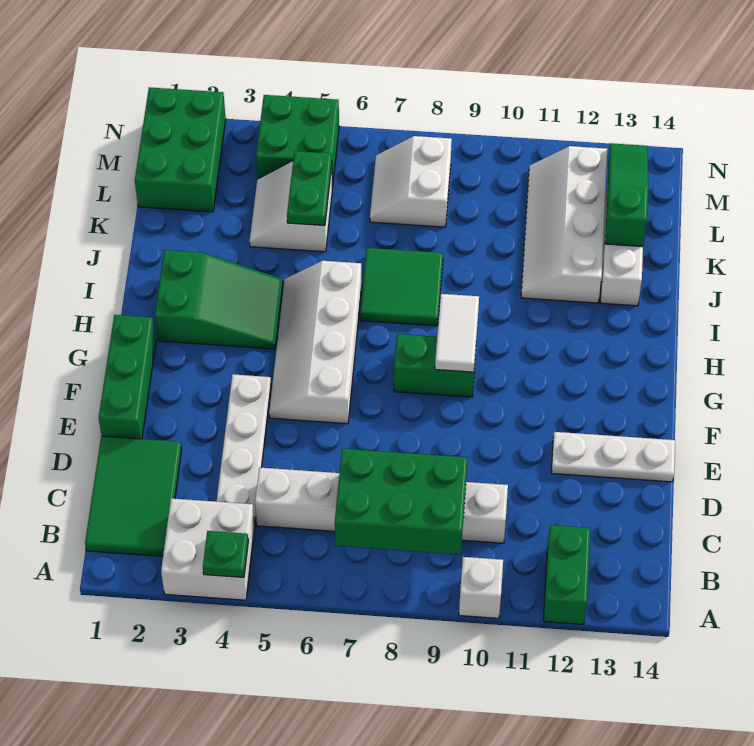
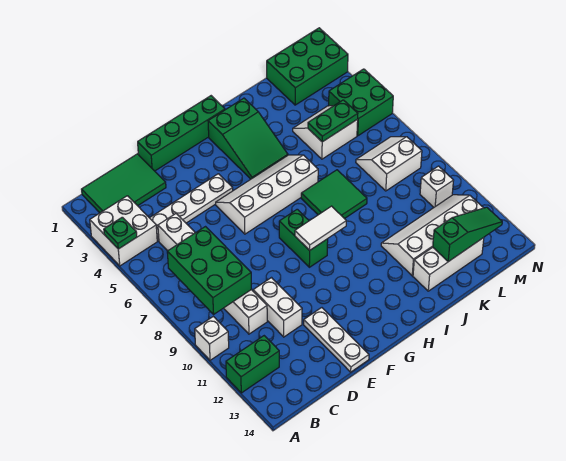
none -> white brick D10:D11 level 1
green brick E1:G1 level 1 -> green brick E1:H1 level 1
none -> white brick M10 level 1

